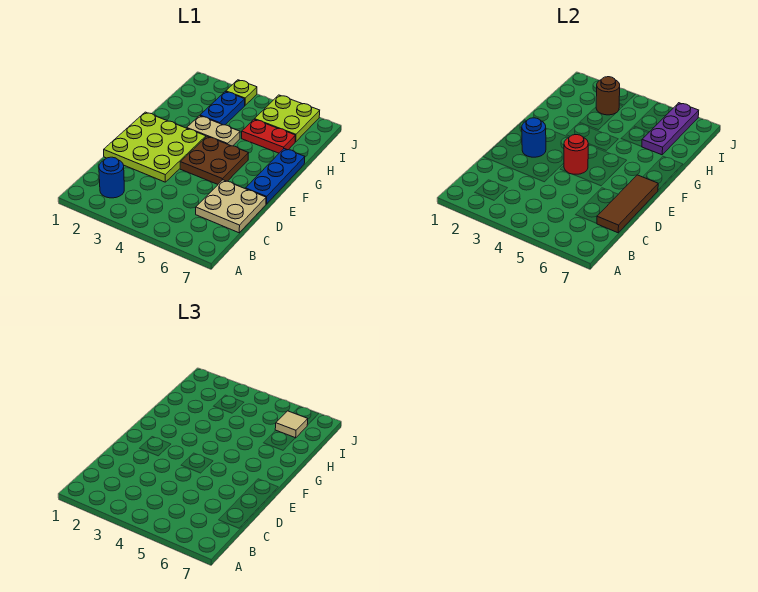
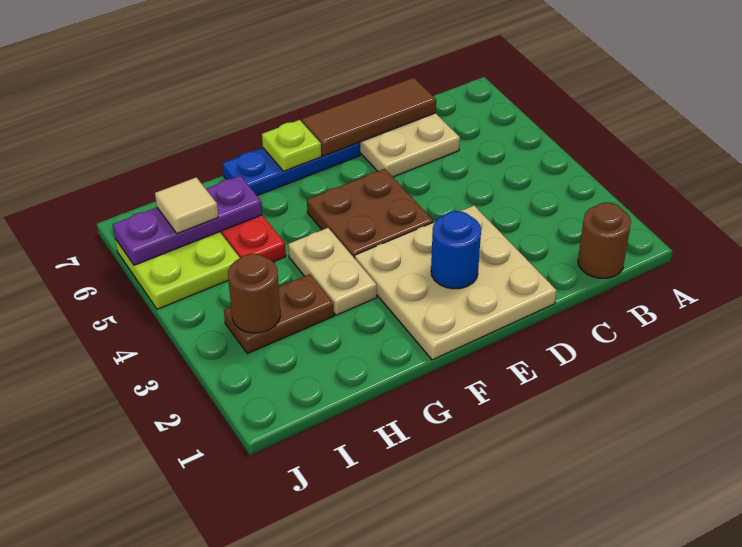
none -> brown round brick B1 level 1
blue round brick B2 level 1 -> none
lime plate D1:F3 level 1 -> tan plate D1:F3 level 1
red round brick E4 level 2 -> none
blue plate H3:I3 level 1 -> brown plate H3:I3 level 1
lime plate J3 level 1 -> lime plate F7 level 2

